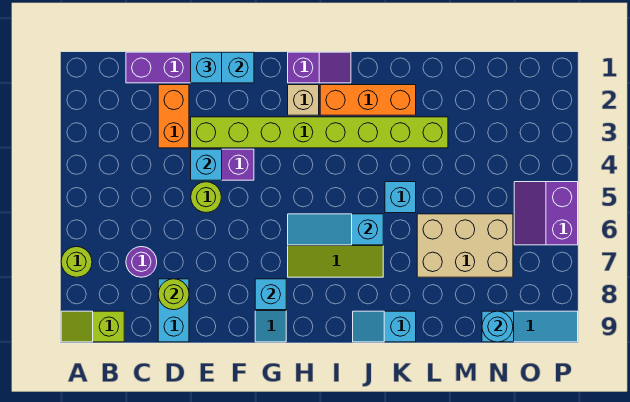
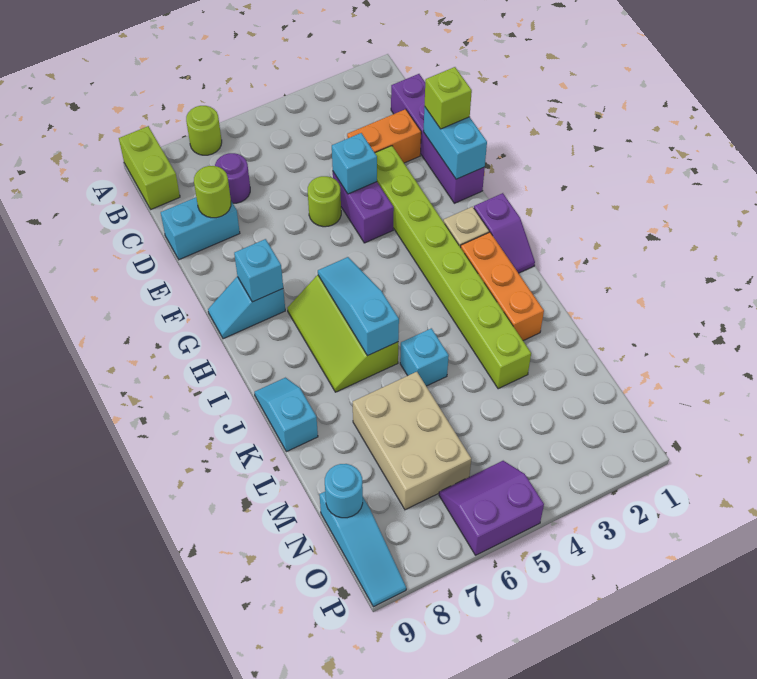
lime slope A9:B9 level 1 top B -> lime brick A9:B9 level 1
cyan brick E1 level 3 -> lime brick E1 level 3

